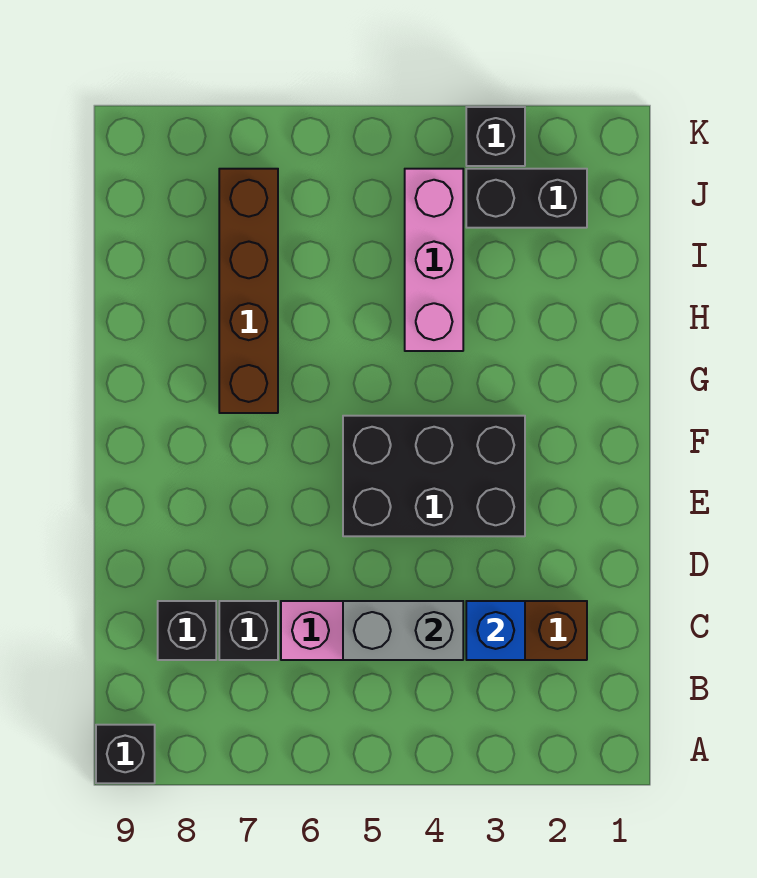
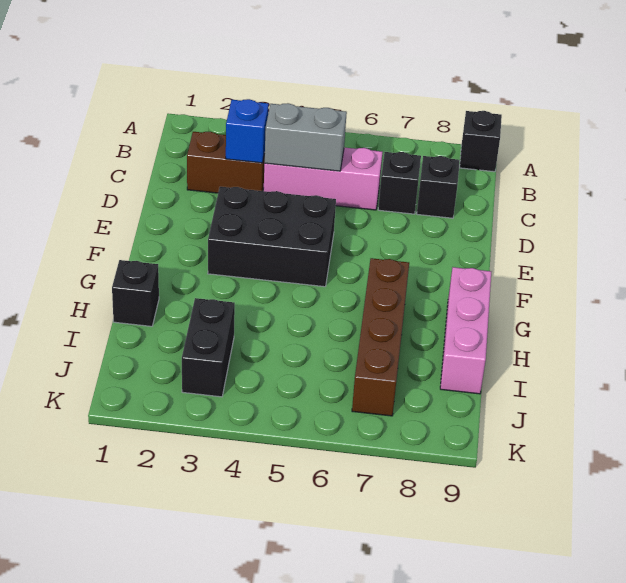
pink brick H4:J4 level 1 -> pink brick G9:I9 level 1
black brick J2:J3 level 1 -> black brick I3:J3 level 1
black brick K3 level 1 -> black brick H1 level 1

